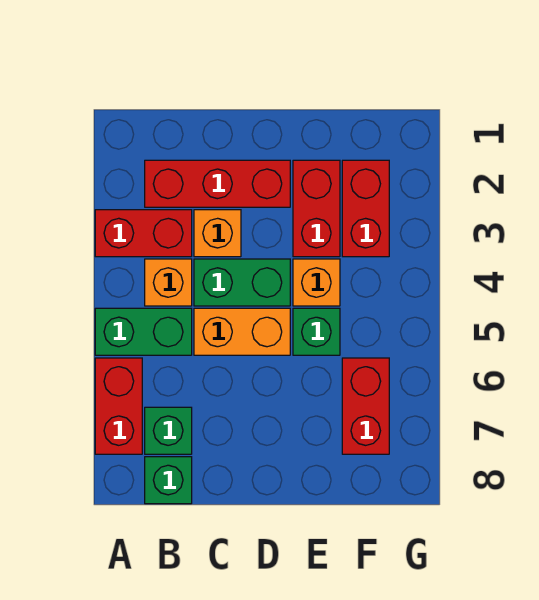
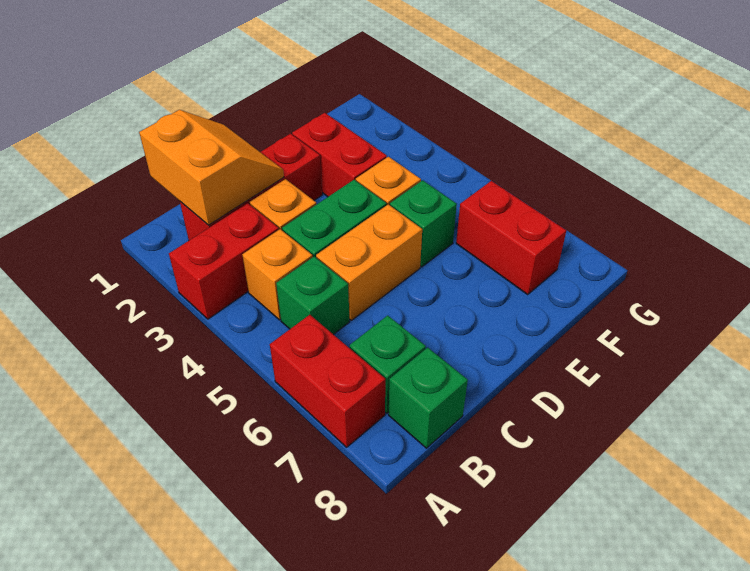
green brick A5:B5 level 1 -> green brick B5 level 1
none -> orange slope B1:C2 level 2 top B
red brick F2:F3 level 1 -> none

